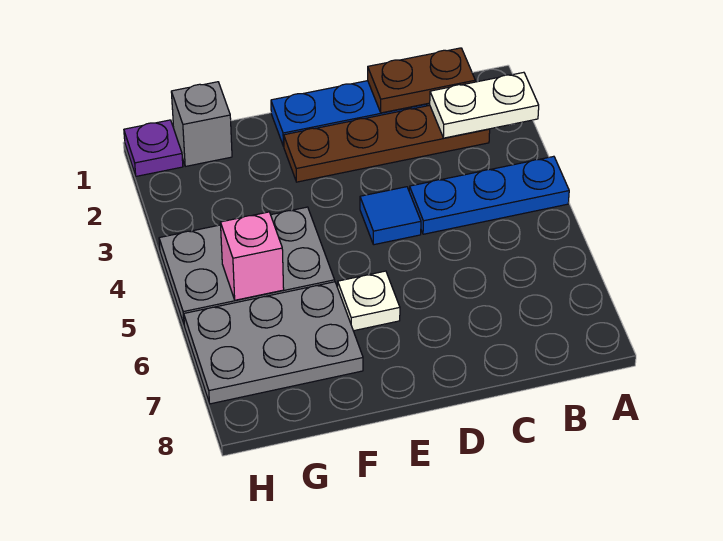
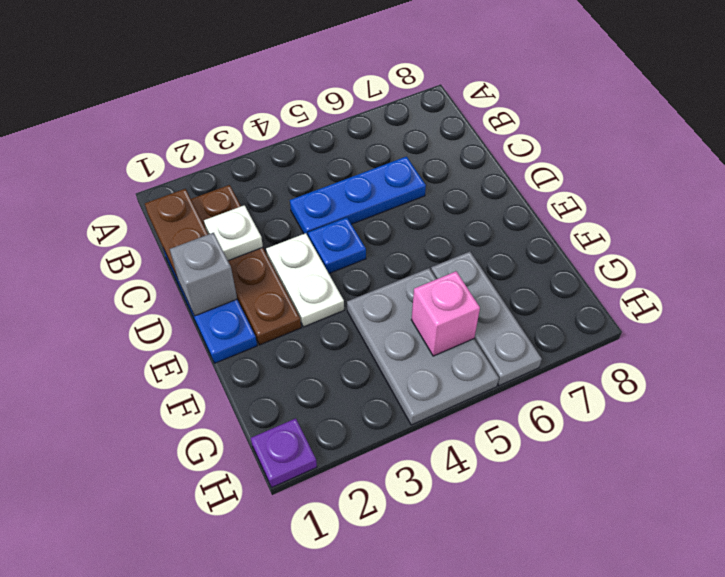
white plate A2:B2 level 2 -> white plate D3:E3 level 1
blue plate A4:C4 level 1 -> blue plate C4:C6 level 1
blue tile D4 level 1 -> blue plate D4 level 1
white plate E6 level 1 -> white plate C2 level 2
grey plate F6:H7 level 1 -> grey plate F6:H6 level 1
grey brick G1 level 1 -> grey brick D1 level 2

